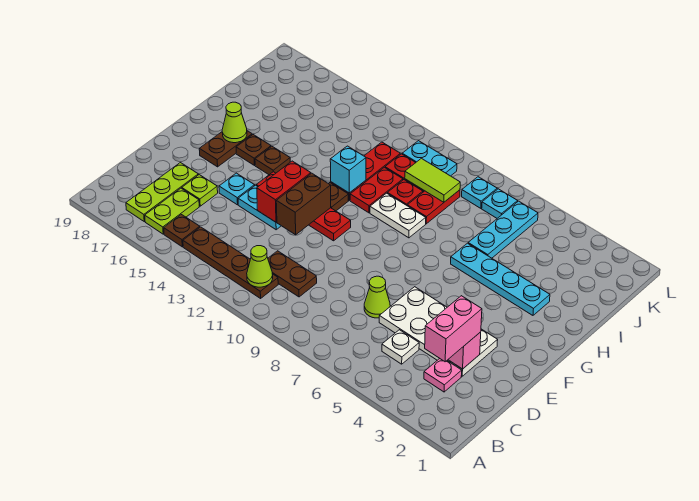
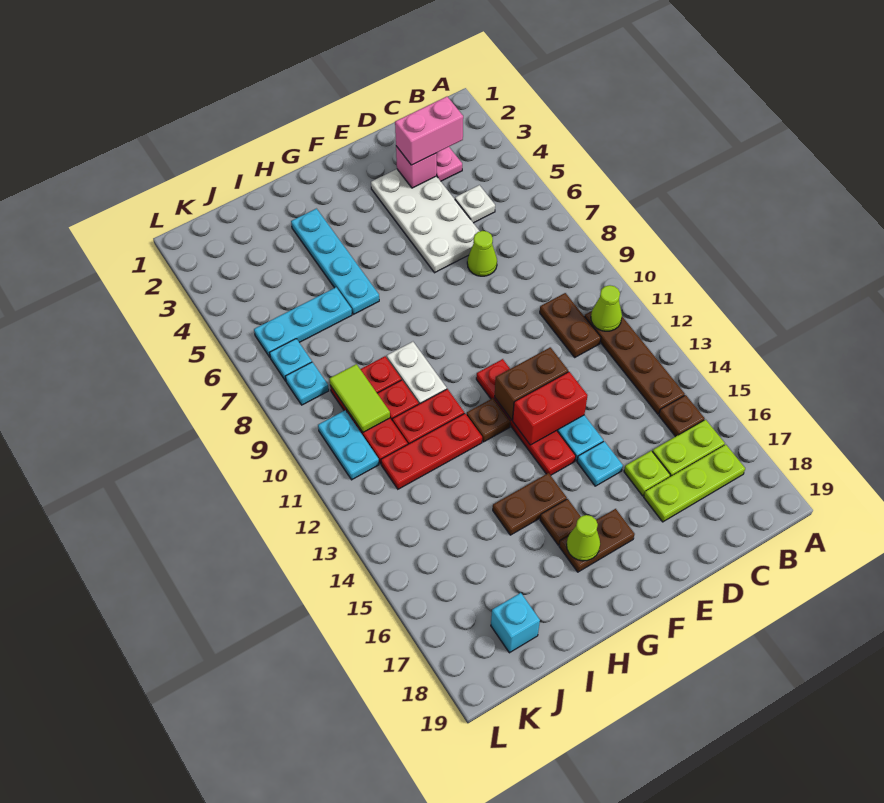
brown plate G15 level 1 -> brown plate G15:H15 level 1
cyan brick H12 level 2 -> cyan brick J18 level 1

